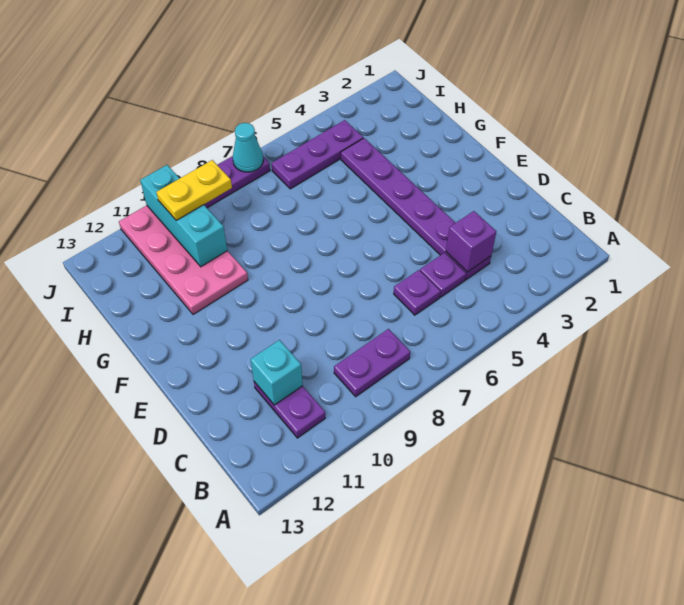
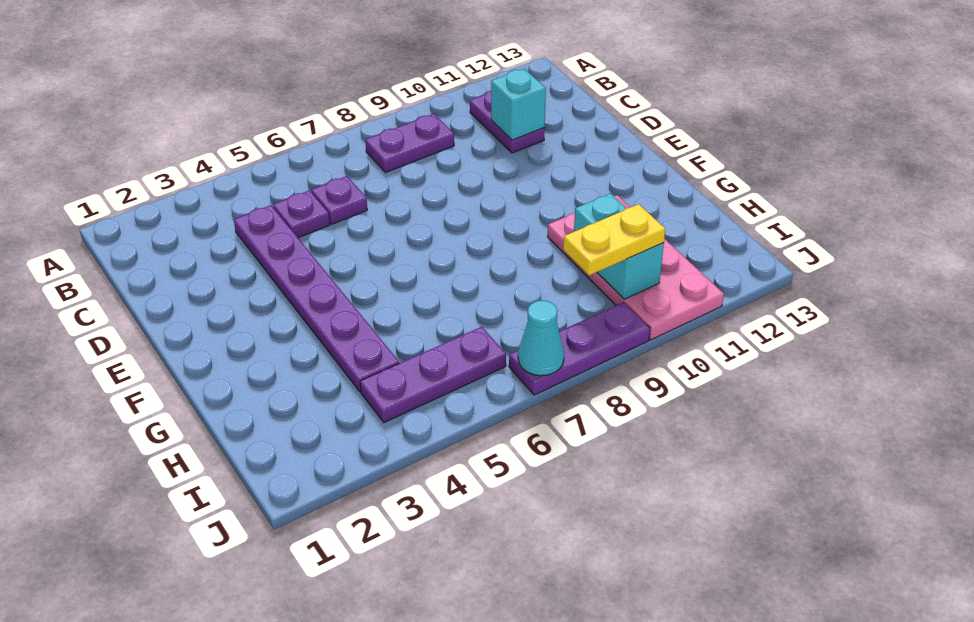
purple brick C4 level 2 -> none
cyan brick H10:J10 level 2 -> cyan brick H10:I10 level 2

